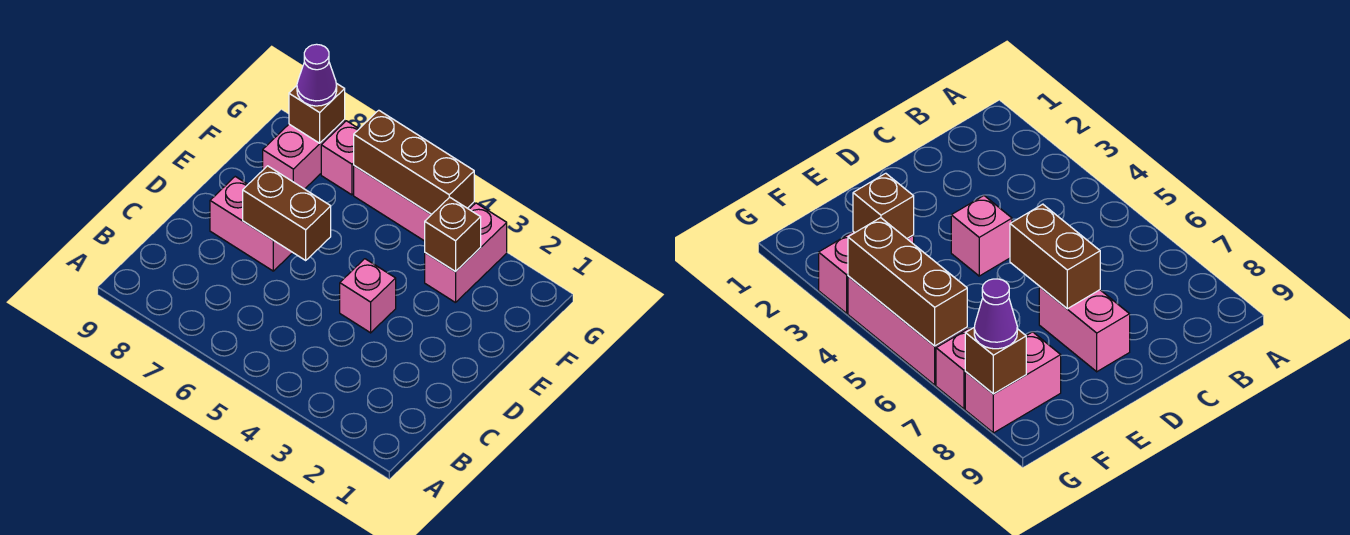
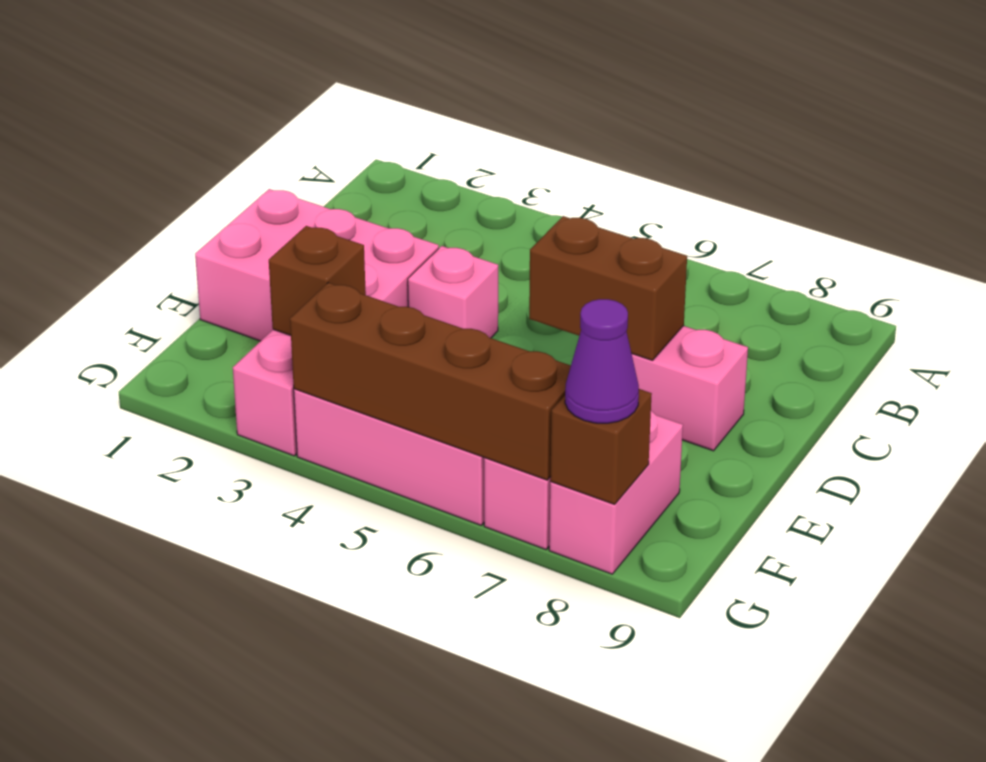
none -> pink brick D1:E3 level 1
brown brick G4:G6 level 2 -> brown brick G4:G7 level 2

